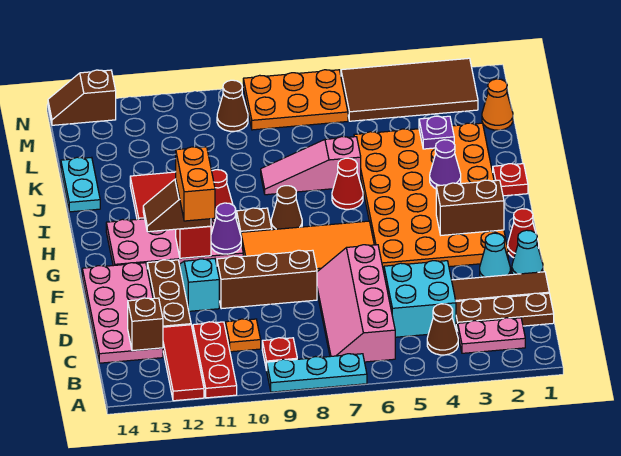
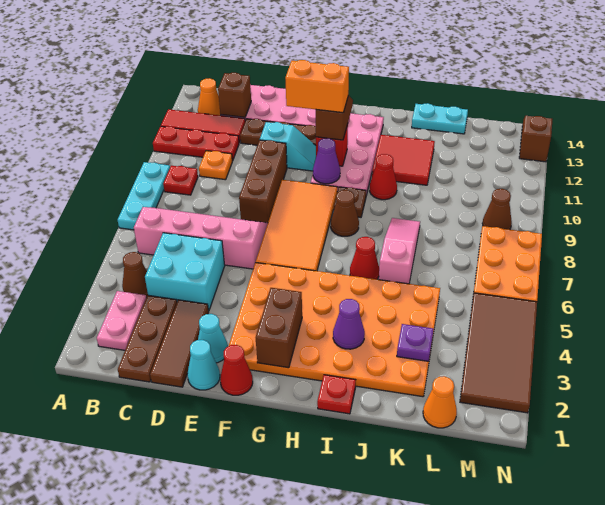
none -> orange cone B13 level 1

